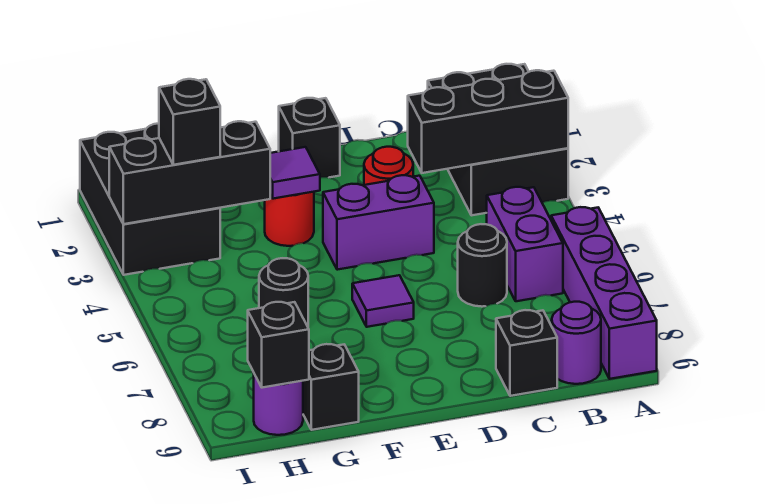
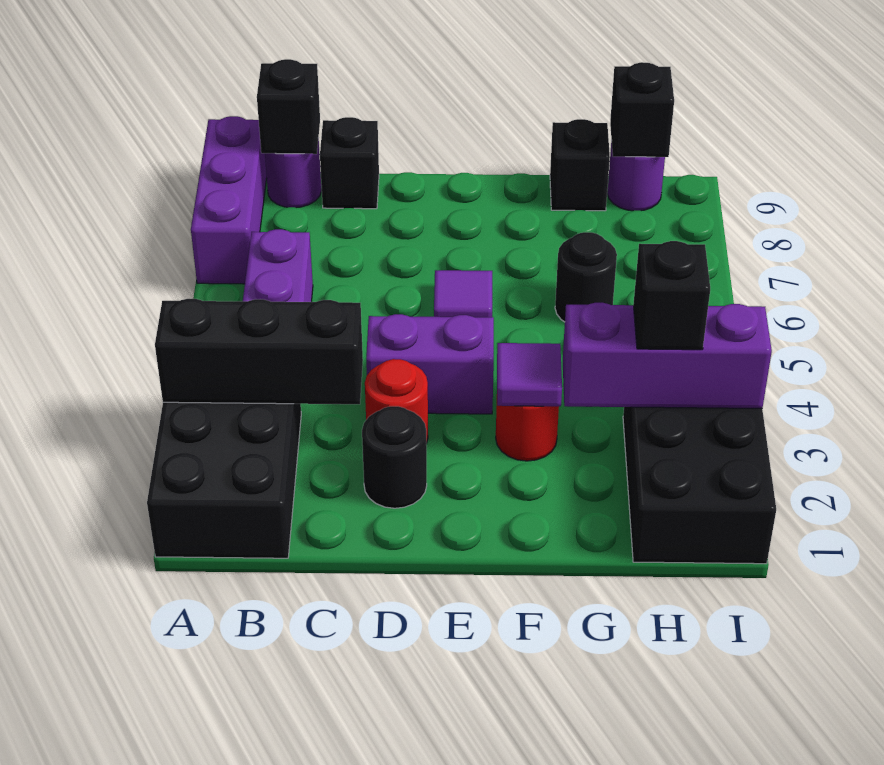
purple brick A6:A9 level 1 -> purple brick A7:A9 level 1
black round brick C6 level 1 -> black round brick D2 level 1
black brick E1 level 1 -> black brick B9 level 2
black brick G3:I3 level 2 -> purple brick G3:I3 level 2

